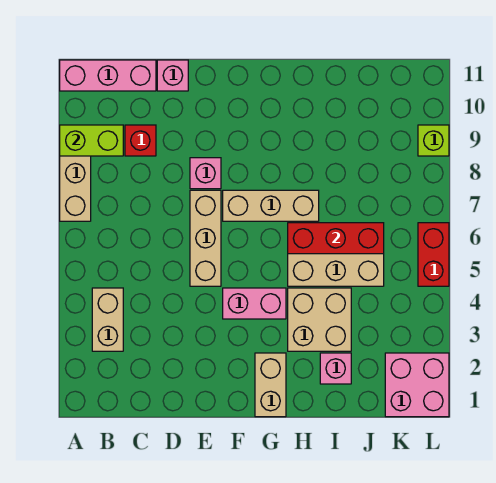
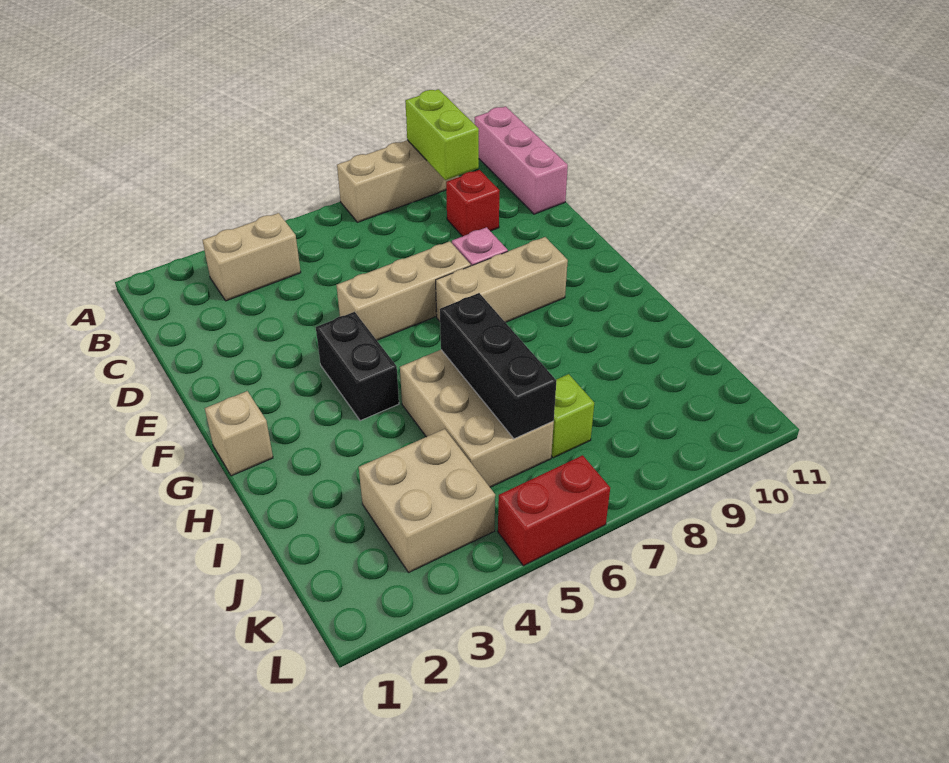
pink brick D11 level 1 -> none
pink brick F4:G4 level 1 -> black brick F4:G4 level 1
tan brick F7:H7 level 1 -> tan brick F7:F9 level 1
tan brick G1:G2 level 1 -> tan brick G1 level 1
tan brick H3:I4 level 1 -> tan brick J3:K4 level 1
red brick H6:J6 level 2 -> black brick H6:J6 level 2
pink brick I2 level 1 -> none
pink brick K1:L2 level 1 -> none
lime brick L9 level 1 -> lime brick J7 level 1

